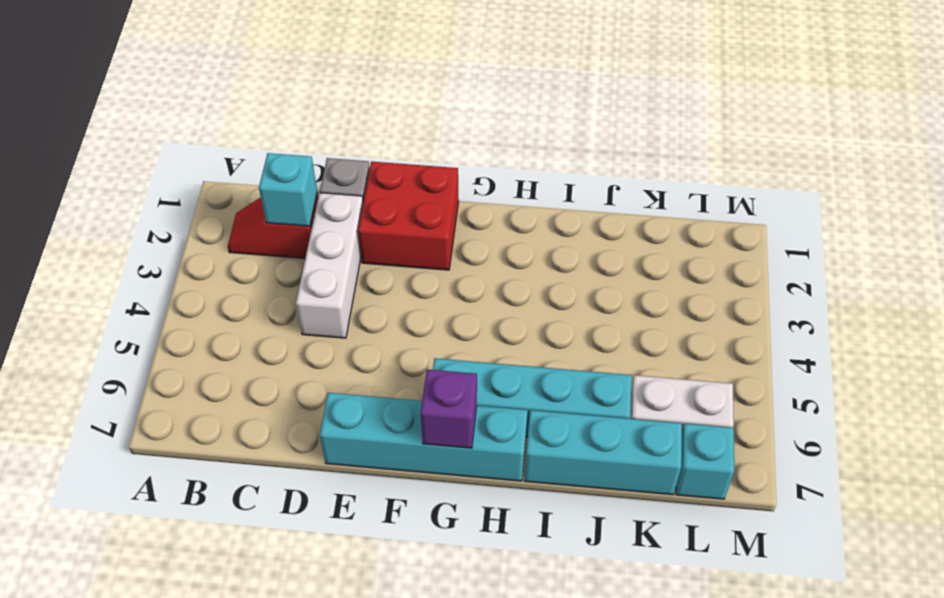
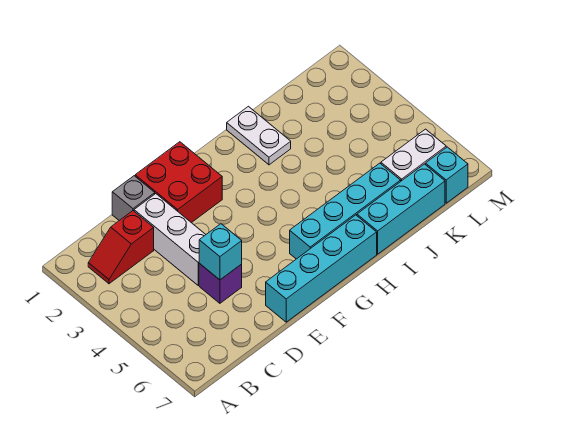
cyan brick C2 level 2 -> cyan brick D5 level 2
purple brick G7 level 2 -> purple brick D5 level 1
none -> white plate I1:I2 level 1

